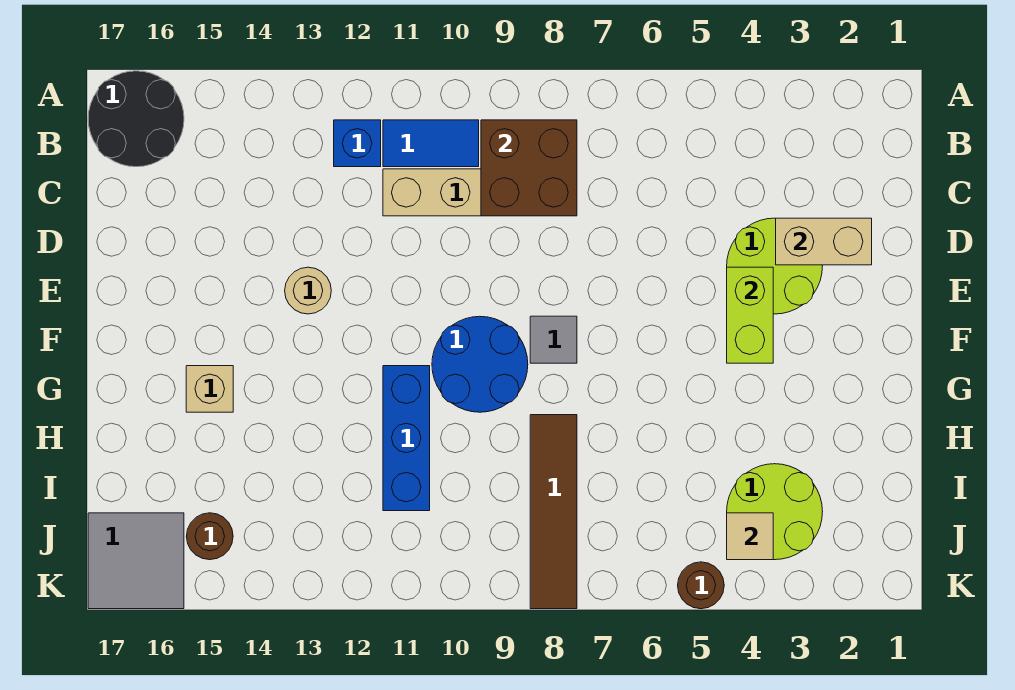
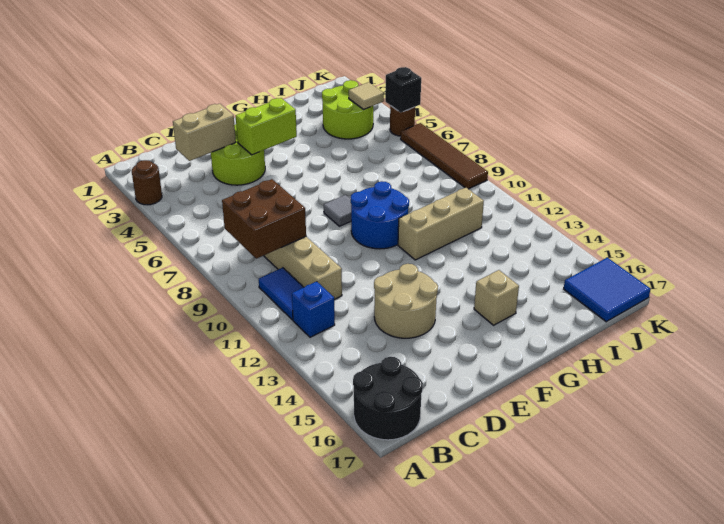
tan brick D2:D3 level 2 -> tan brick C3:D3 level 2
tan round brick E13 level 1 -> tan round brick D13:E14 level 1
blue brick G11:I11 level 1 -> tan brick G11:I11 level 1
brown tile H8:K8 level 1 -> brown tile K6:K9 level 1
brown round brick J15 level 1 -> brown round brick A3 level 1
grey tile J16:K17 level 1 -> blue tile J16:K17 level 1
none -> black brick K5 level 2

